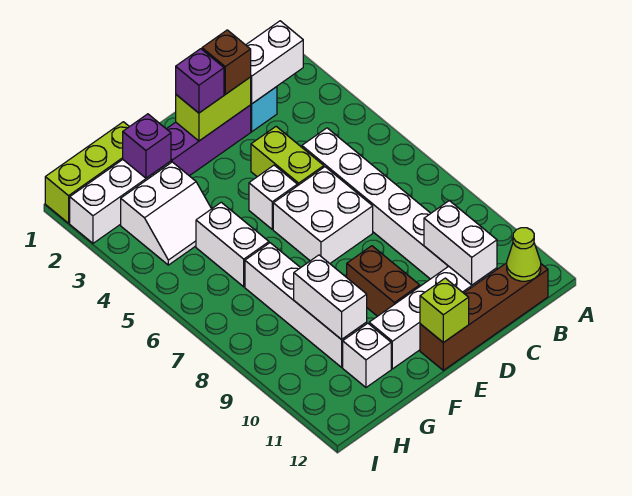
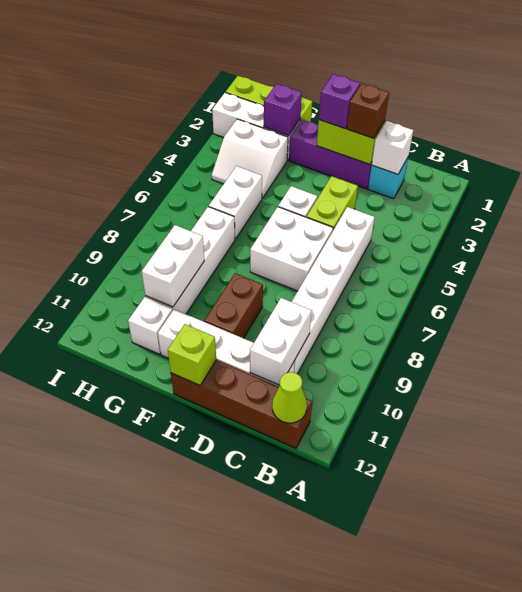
white brick B2:C2 level 2 -> white brick C2 level 2

